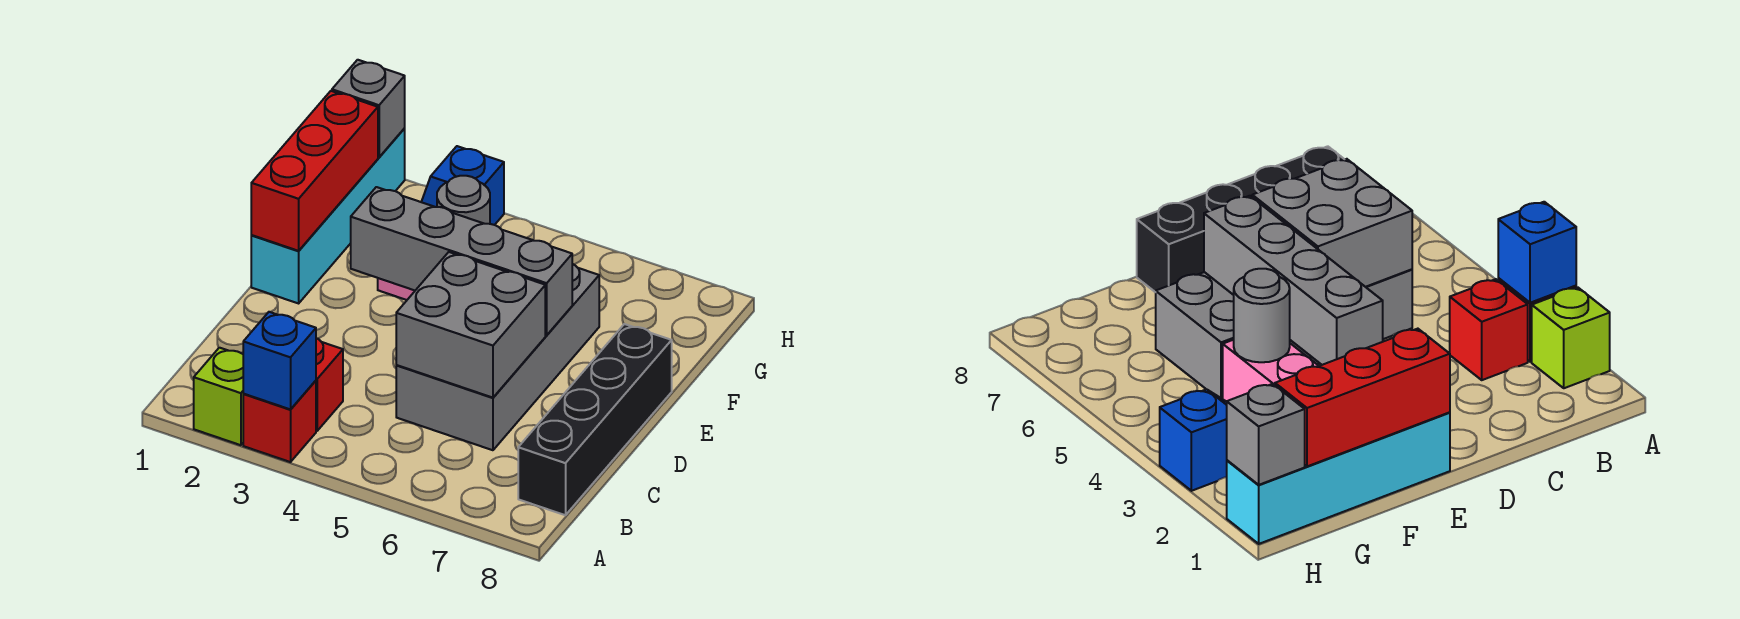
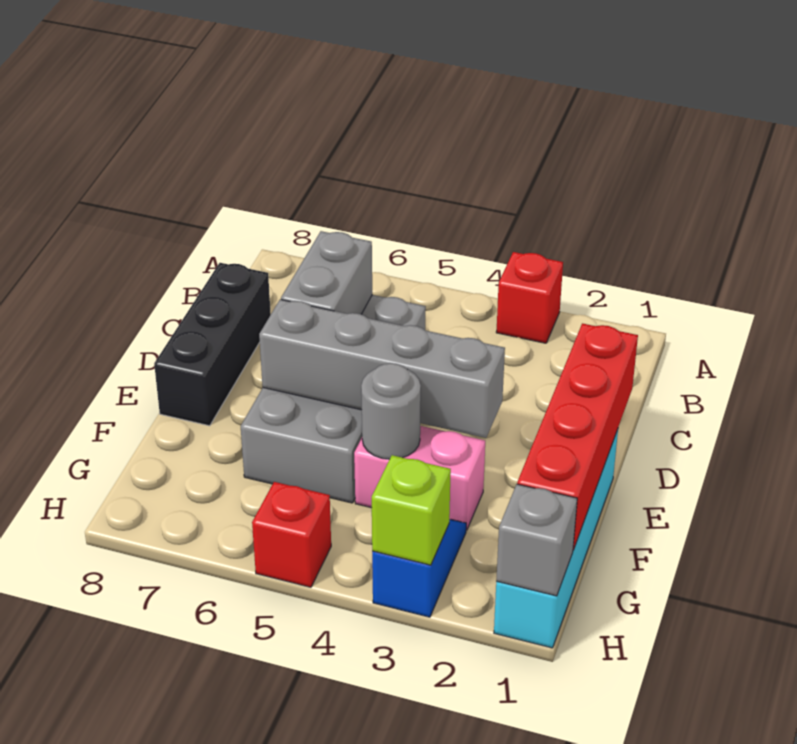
lime brick A2 level 1 -> lime brick H3 level 2
blue brick A3 level 2 -> none
red brick B3 level 1 -> red brick H5 level 1
black brick B8:E8 level 1 -> black brick C8:E8 level 1
grey brick C5:D6 level 2 -> grey brick C6:D6 level 2
red brick E1:G1 level 2 -> red brick D1:G1 level 2

